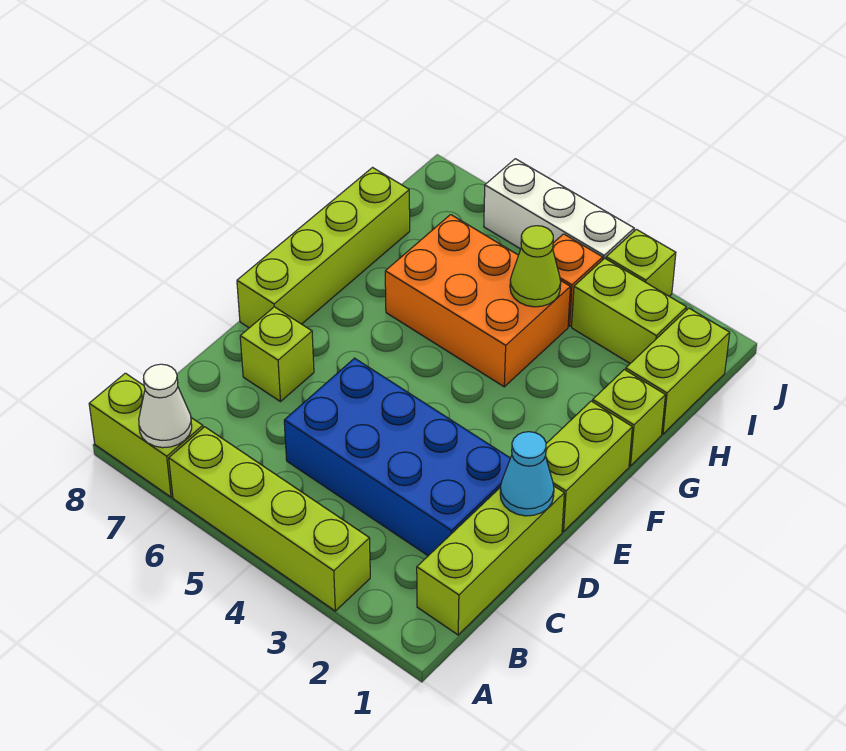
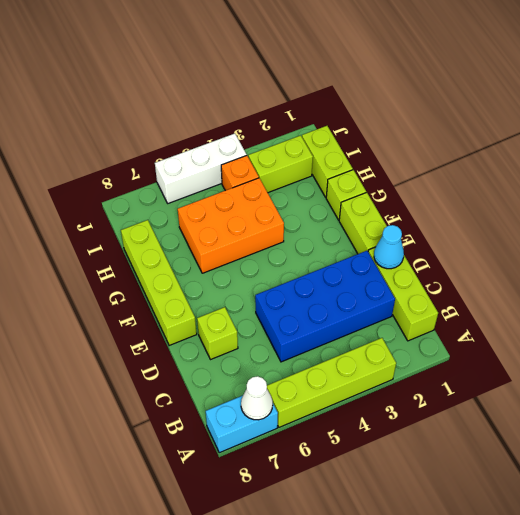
lime brick A7:A8 level 1 -> cyan brick A7:A8 level 1
lime cone H4 level 2 -> none
lime brick J3 level 1 -> none

